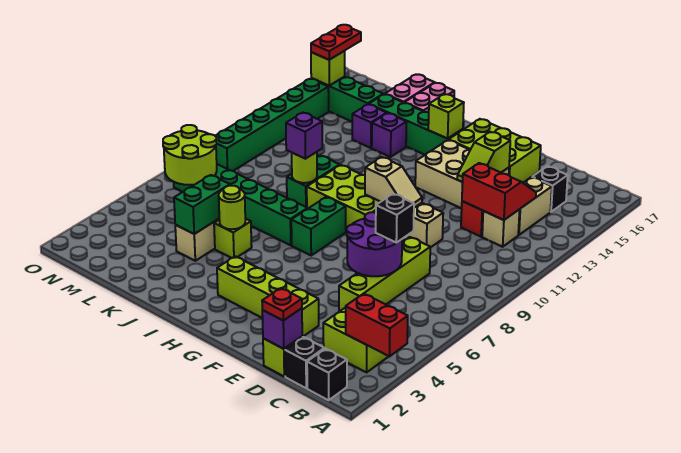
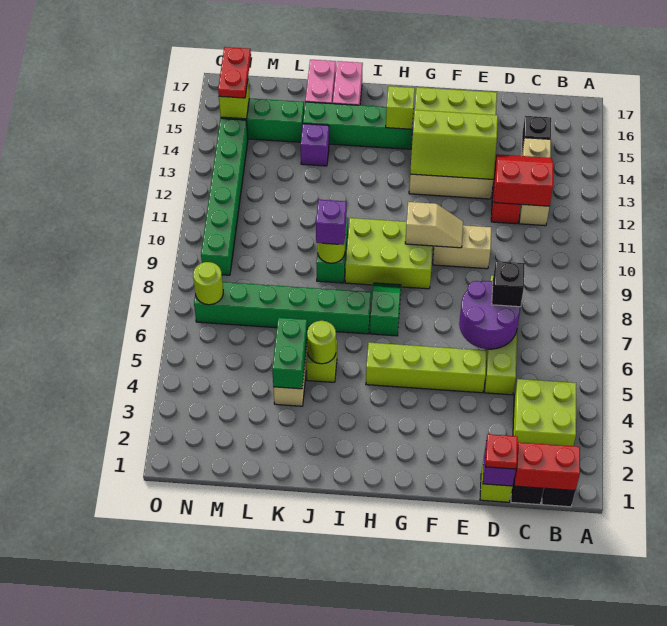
red brick A3:B3 level 2 -> red brick B1:C1 level 2
lime brick E3:H3 level 1 -> lime brick E5:H5 level 1
lime slope E13:E14 level 2 top 14 -> lime slope E13:G14 level 2 top 14
green brick H7:H8 level 1 -> green slope H7:H8 level 1 top 7
purple brick J14 level 1 -> none
lime round brick M6:N7 level 2 -> lime round brick N7 level 2

